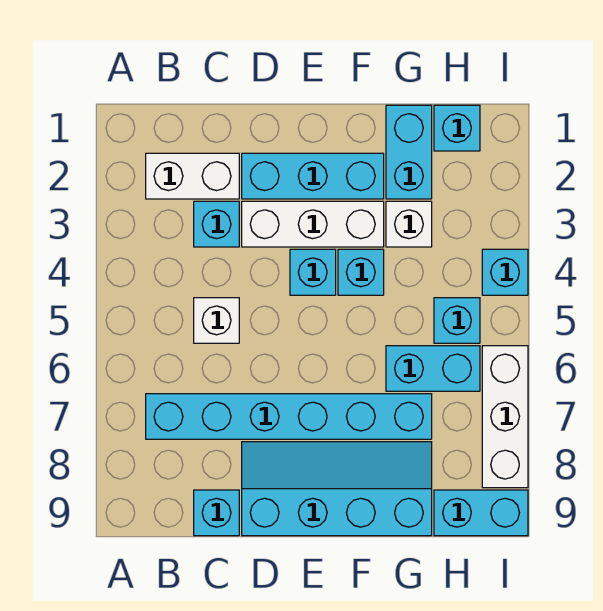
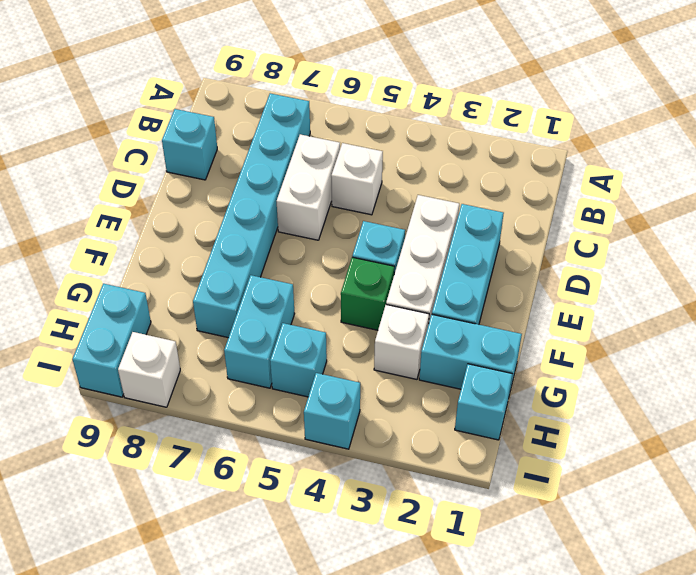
white brick B2:C2 level 1 -> white brick C6:D6 level 1
cyan brick C3 level 1 -> none
cyan slope D8:G9 level 1 top 9 -> none
cyan brick F4 level 1 -> green brick F4 level 1
white brick I6:I8 level 1 -> white brick I8 level 1

